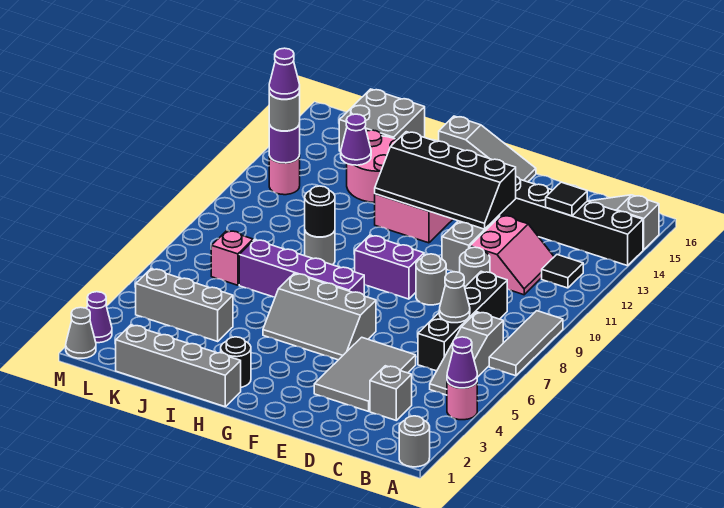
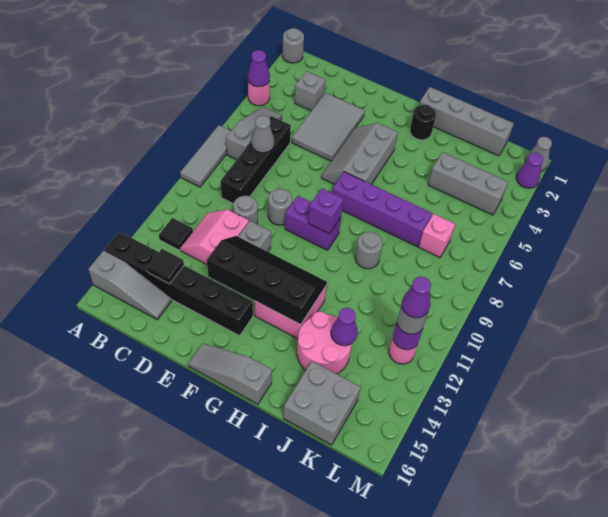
grey slope F5:H6 level 1 top 6 -> grey slope F4:G6 level 1 top G
none -> purple brick G9 level 2
black round brick I9 level 2 -> none

